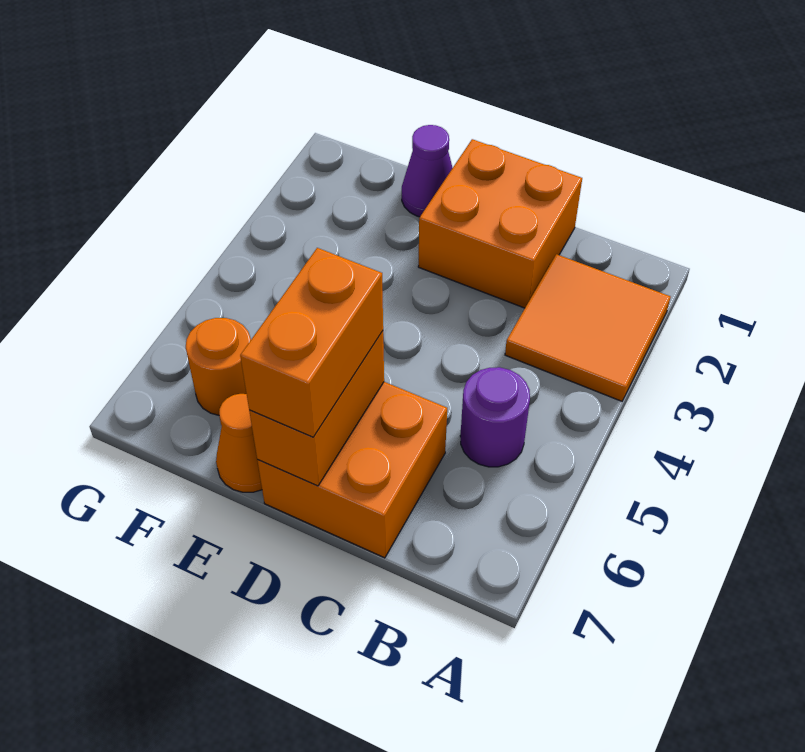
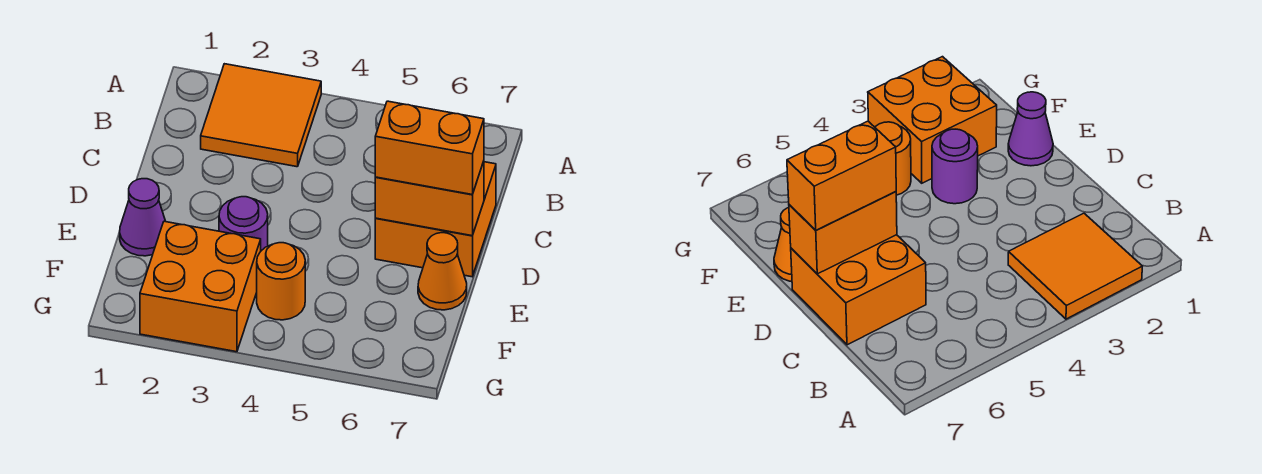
purple round brick B5 level 1 -> purple round brick E3 level 1
orange brick C1:D2 level 1 -> orange brick F2:G3 level 1
orange round brick F6 level 1 -> orange round brick F4 level 1

